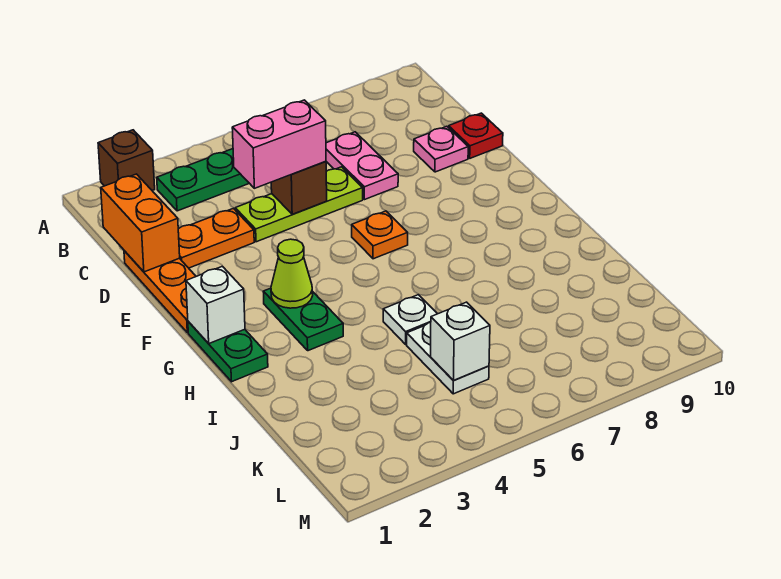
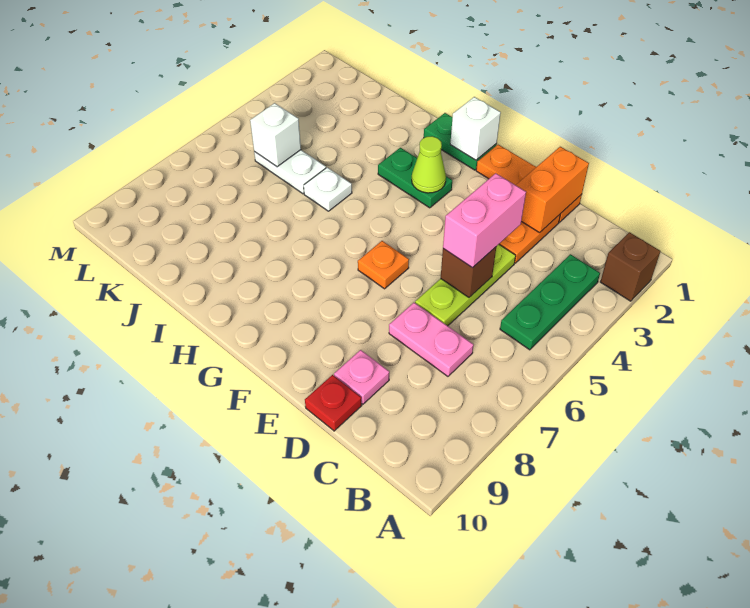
orange brick C1:D1 level 2 -> orange brick D1:D2 level 2

